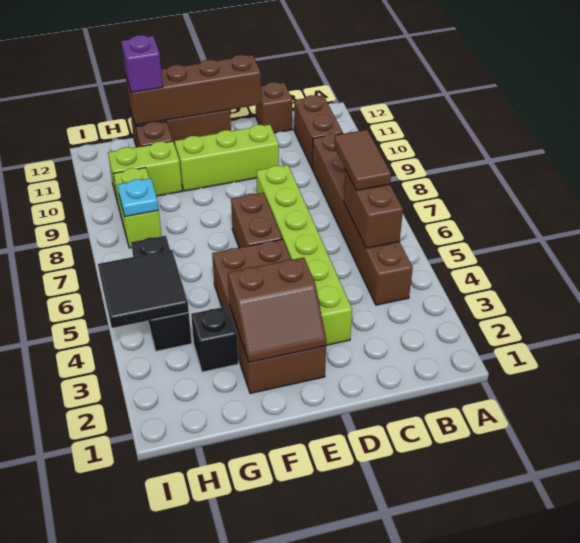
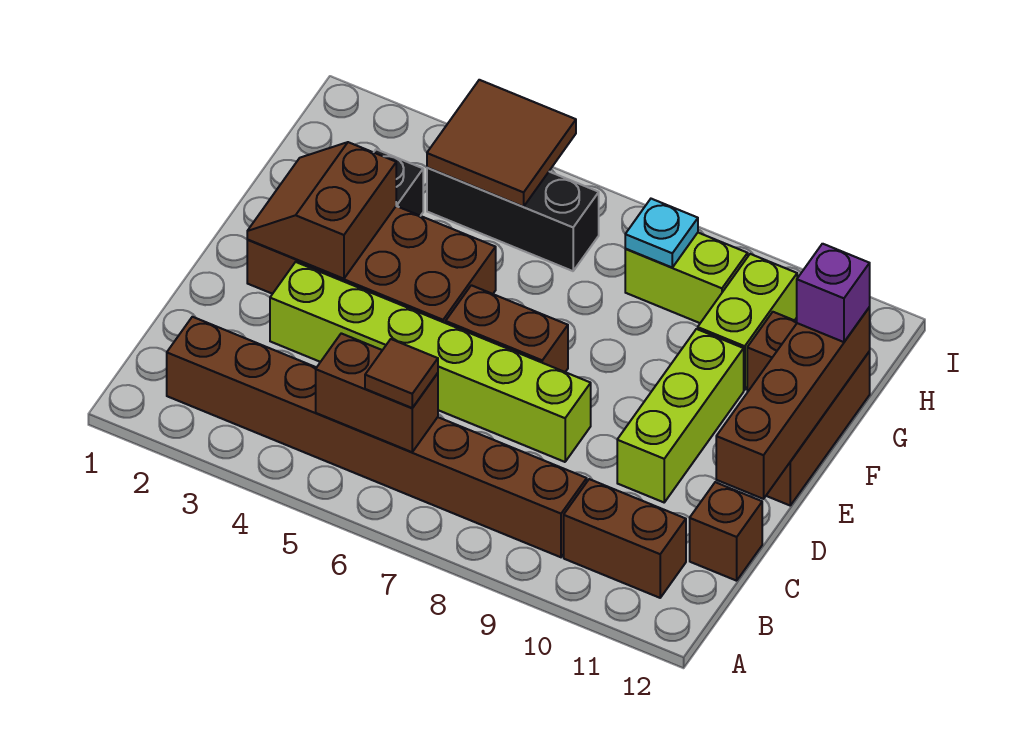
brown brick B4:B9 level 1 -> brown brick B2:B9 level 1
brown tile B6:B7 level 3 -> brown tile B6 level 3
black tile H4:I5 level 2 -> brown tile H4:I5 level 2

